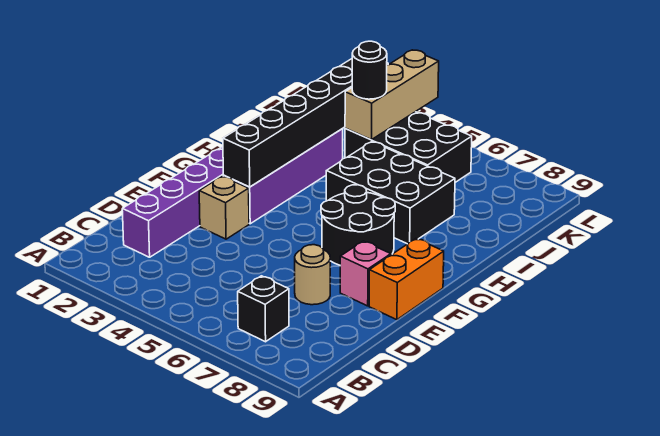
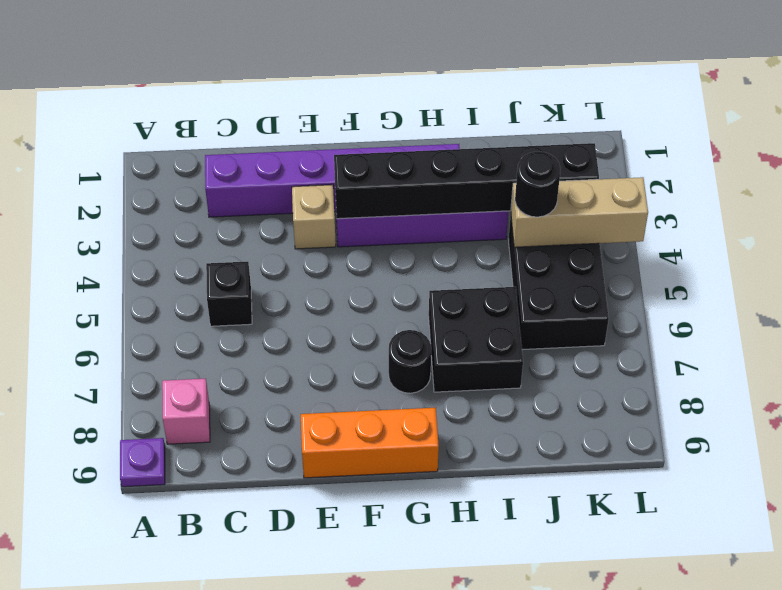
none -> purple plate A9 level 1
black brick B7 level 1 -> black brick C5 level 1
tan round brick D7 level 1 -> none
pink brick E8 level 1 -> pink brick B8 level 1
orange brick E9:F9 level 1 -> orange brick E9:G9 level 1
black round brick F6:G7 level 1 -> black round brick G7 level 1
black brick H5:I7 level 1 -> black brick H6:I7 level 1

